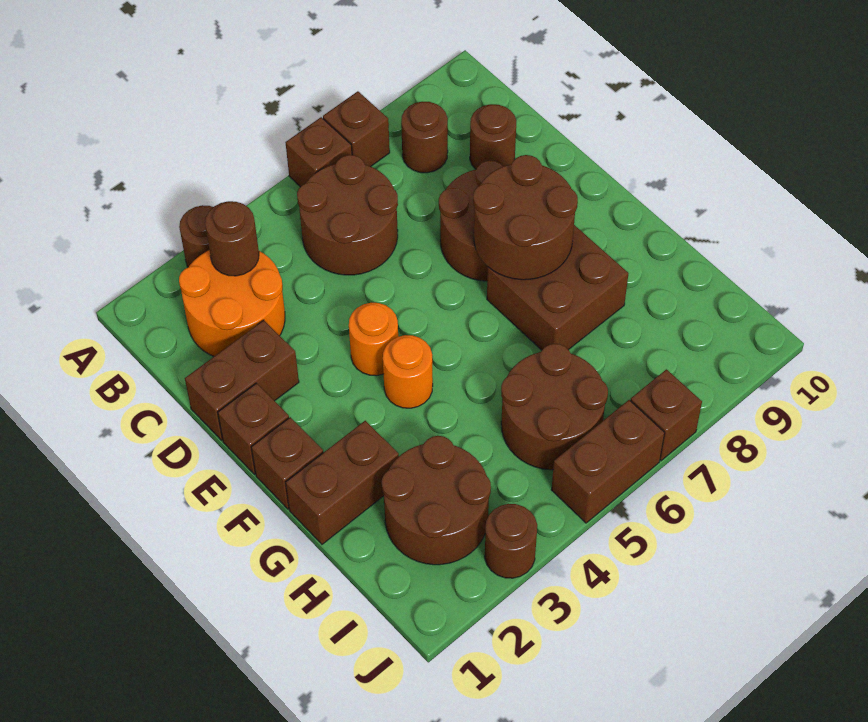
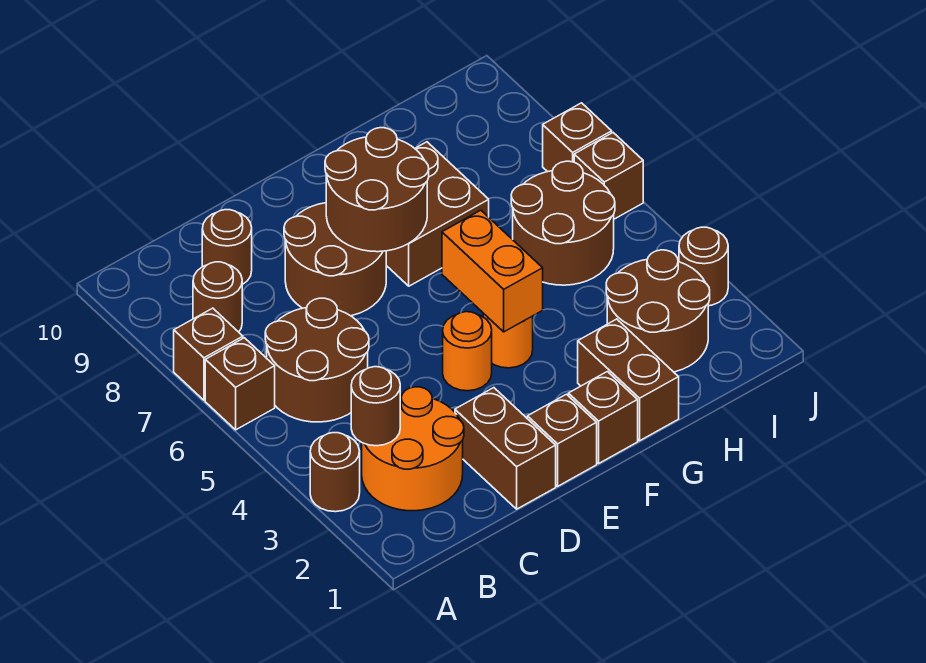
none -> orange brick F4:F5 level 2
brown brick J5:J6 level 1 -> brown brick J6 level 1

